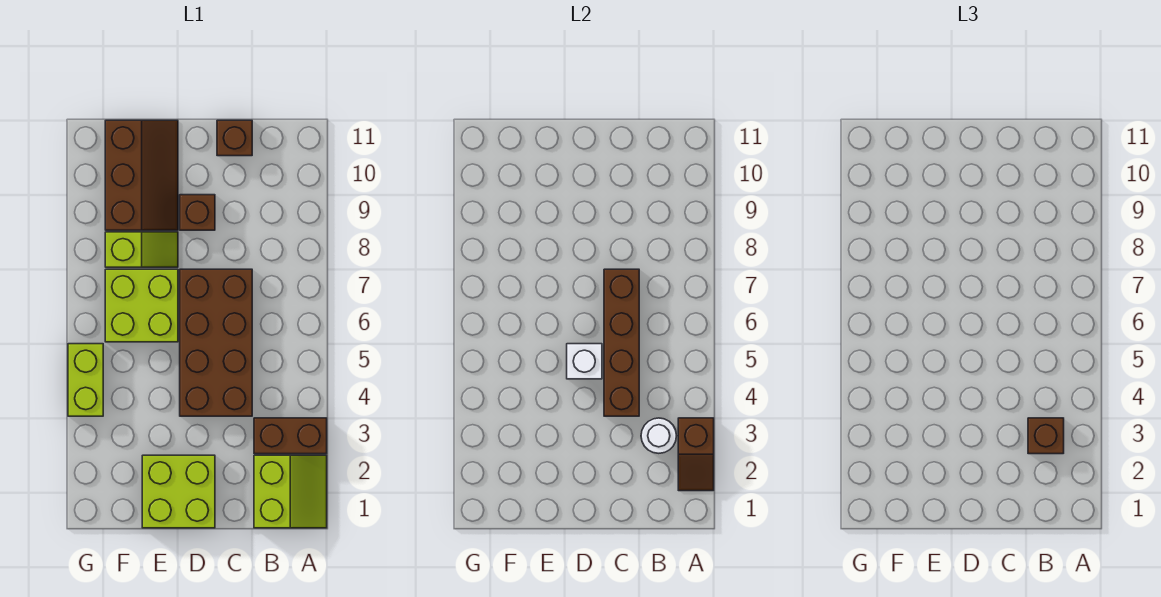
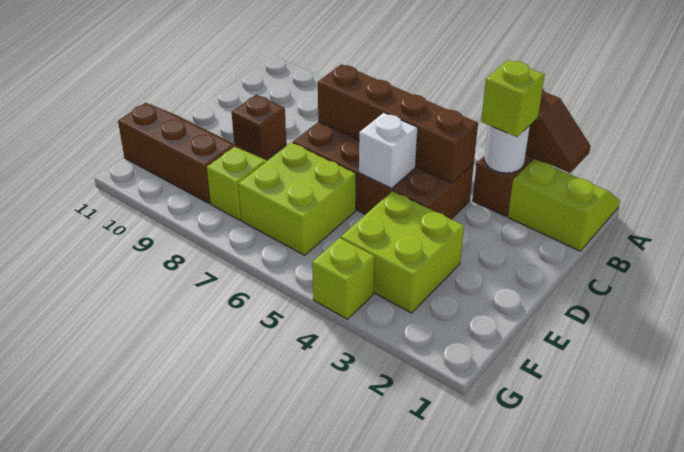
brown brick B3 level 3 -> lime brick B3 level 3
brown brick C11 level 1 -> none
lime brick D1:E2 level 1 -> lime brick E3:F4 level 1
lime brick G4:G5 level 1 -> lime brick G4 level 1

